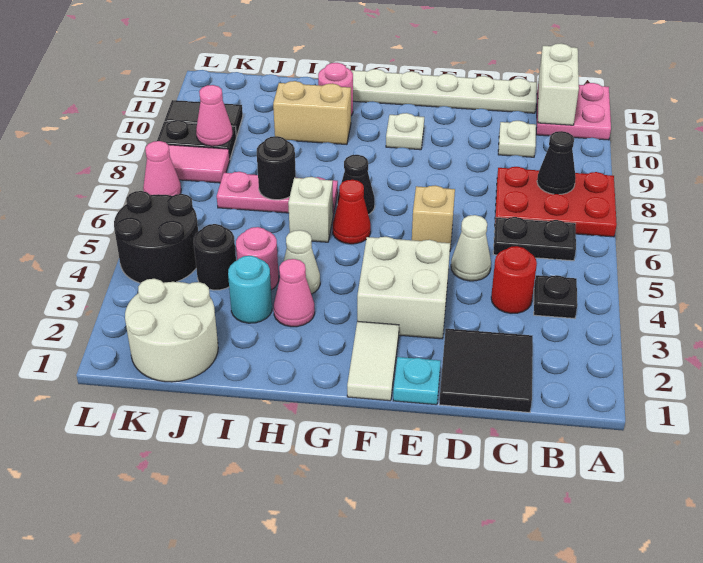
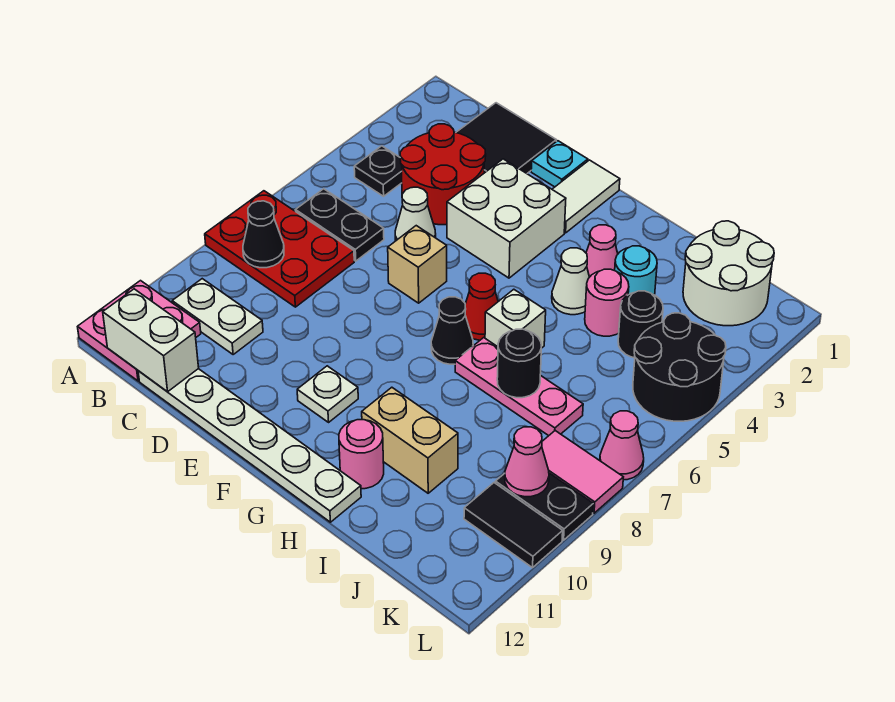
white brick B11:B12 level 2 -> white brick B12:C12 level 2
red round brick C4 level 1 -> red round brick C3:D4 level 1
white plate C10 level 1 -> white plate B10:C10 level 1

